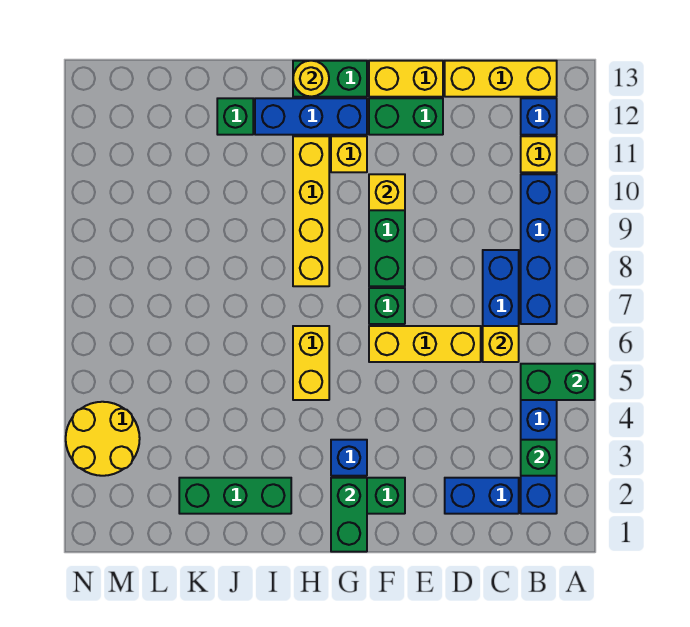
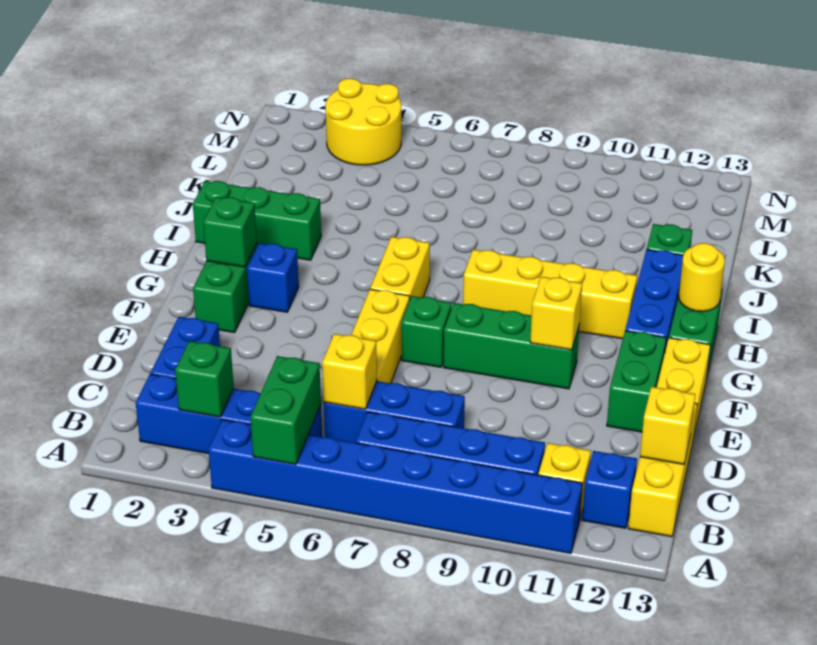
none -> blue brick A4:A11 level 1
green brick G1:G2 level 2 -> green brick G2 level 2
yellow brick G11 level 1 -> yellow brick C13 level 2
yellow brick H5:H6 level 1 -> yellow brick G6:H6 level 1
green brick I2:K2 level 1 -> green brick I1:I3 level 1

